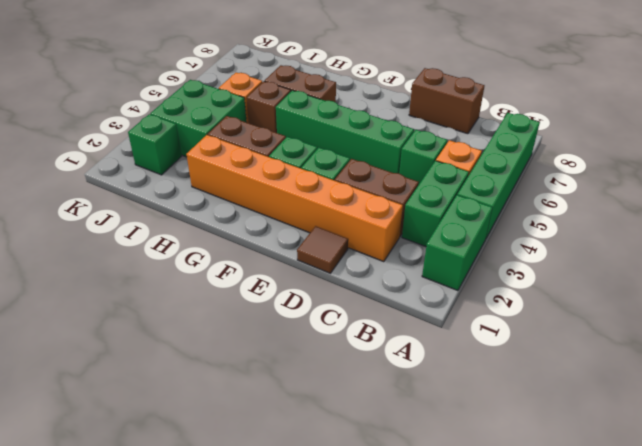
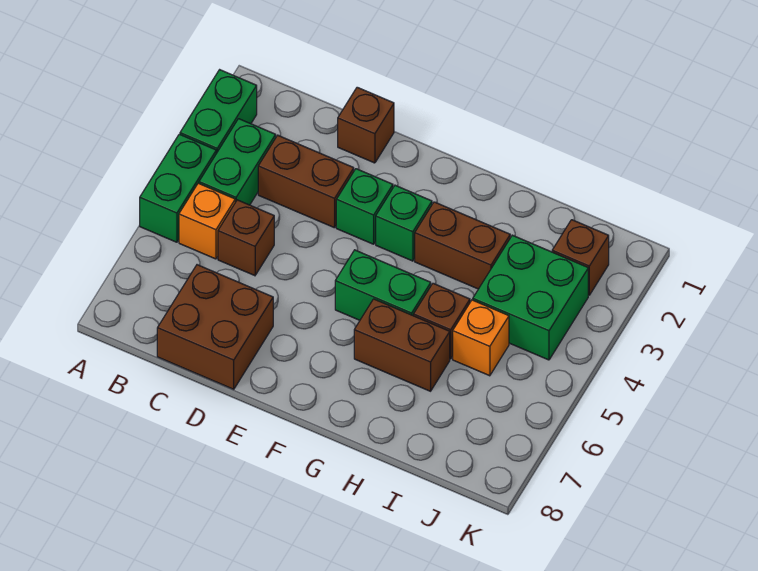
green brick A4:A7 level 1 -> green brick A4:A5 level 1
orange brick C2:H2 level 1 -> none
green brick C5 level 1 -> brown brick C5 level 1
brown brick C8:D8 level 1 -> brown brick C7:D8 level 1
brown tile D1 level 1 -> brown brick D1 level 1
green brick D5:G5 level 1 -> green brick F5:G5 level 1
green brick J2 level 1 -> brown brick J2 level 1

